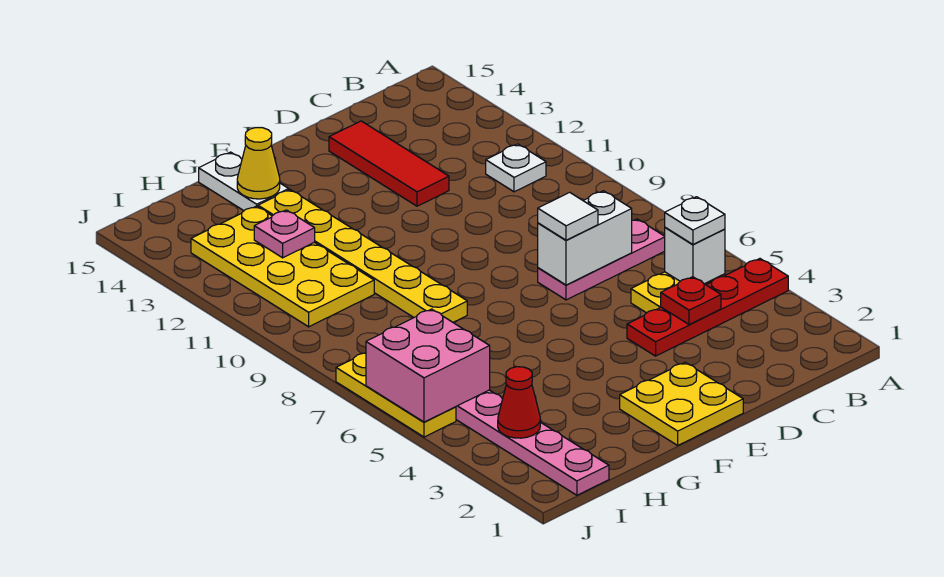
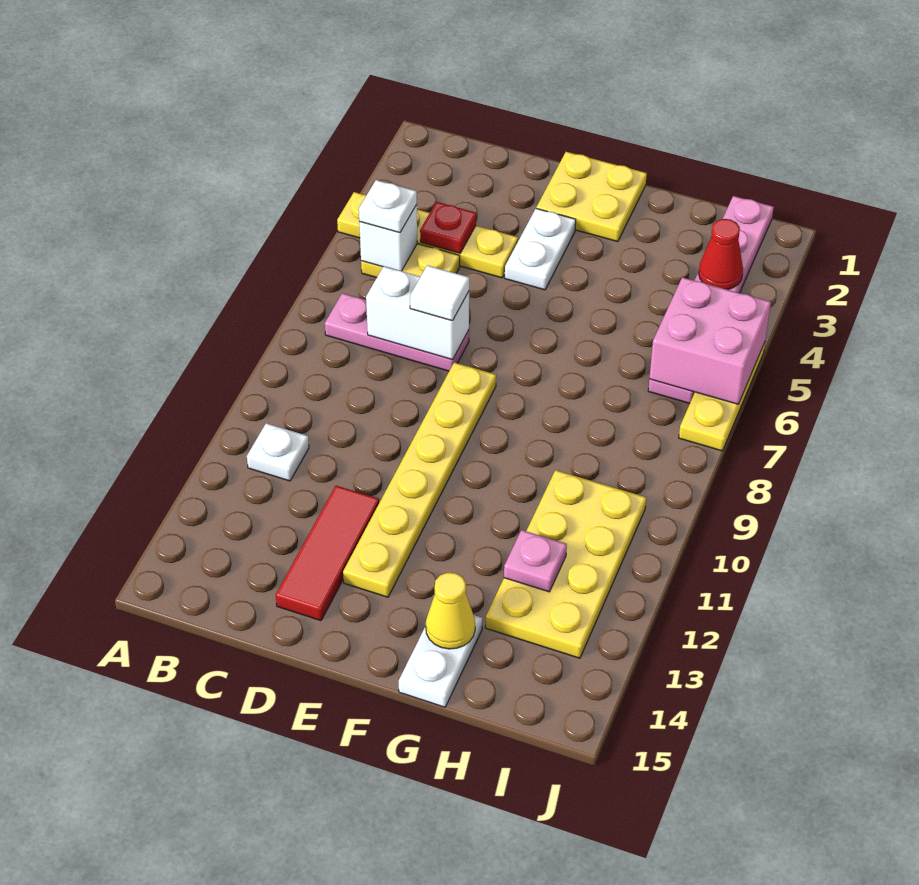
red plate A4:D4 level 1 -> yellow plate A4:D4 level 1
none -> white plate E3:E4 level 1
yellow plate G8:G13 level 1 -> yellow plate E8:E13 level 1

